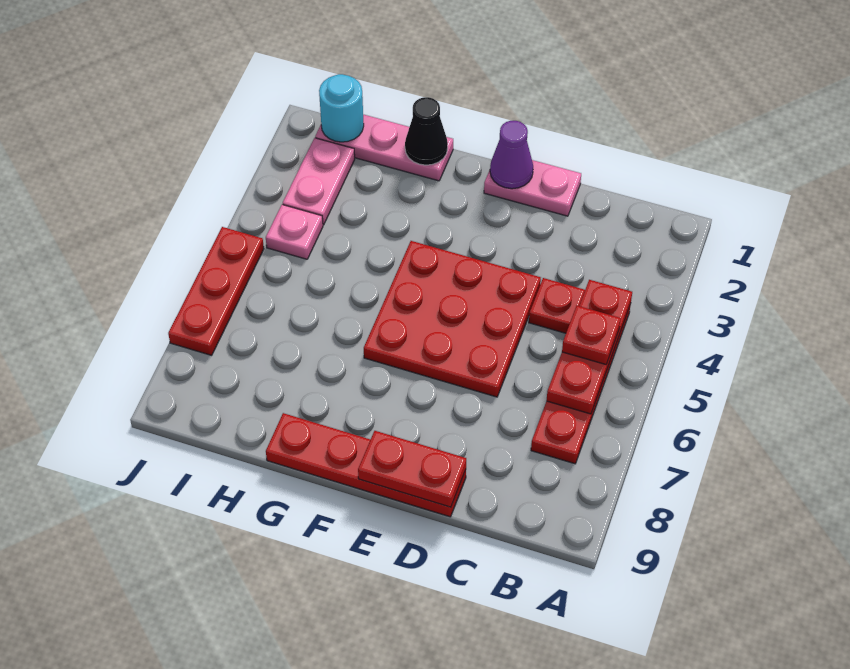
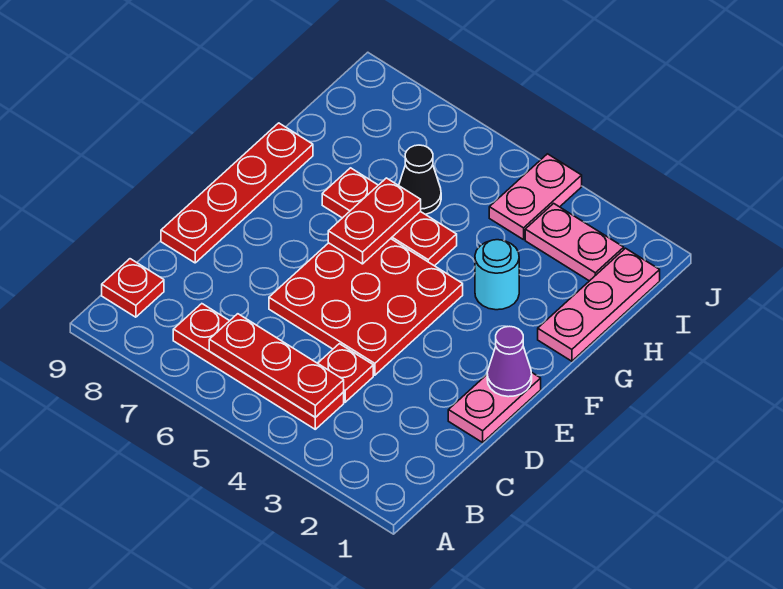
red plate B5 level 3 -> red plate B9 level 1
red plate D9:E9 level 2 -> red plate F6:G6 level 2
black cone G1 level 2 -> black cone H6 level 1
cyan round brick I1 level 2 -> cyan round brick G3 level 1
pink plate I4 level 1 -> pink plate I4:J4 level 1
red plate J5:J7 level 1 -> red plate G5:G7 level 1

